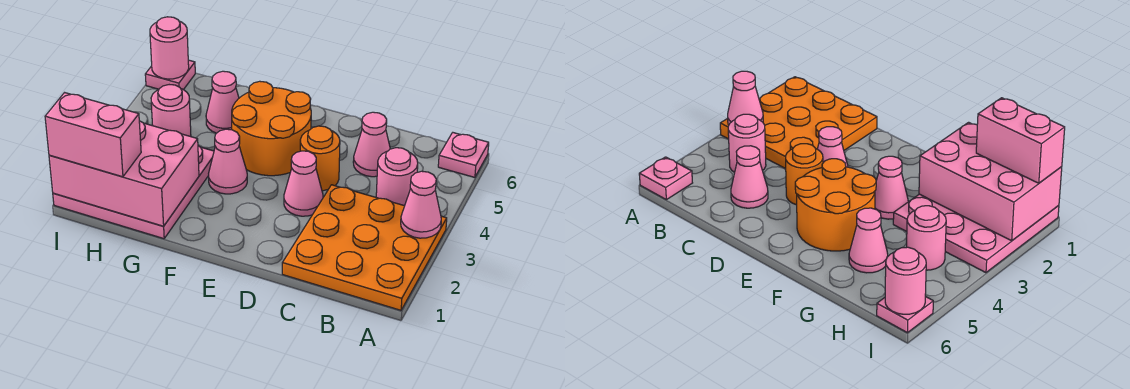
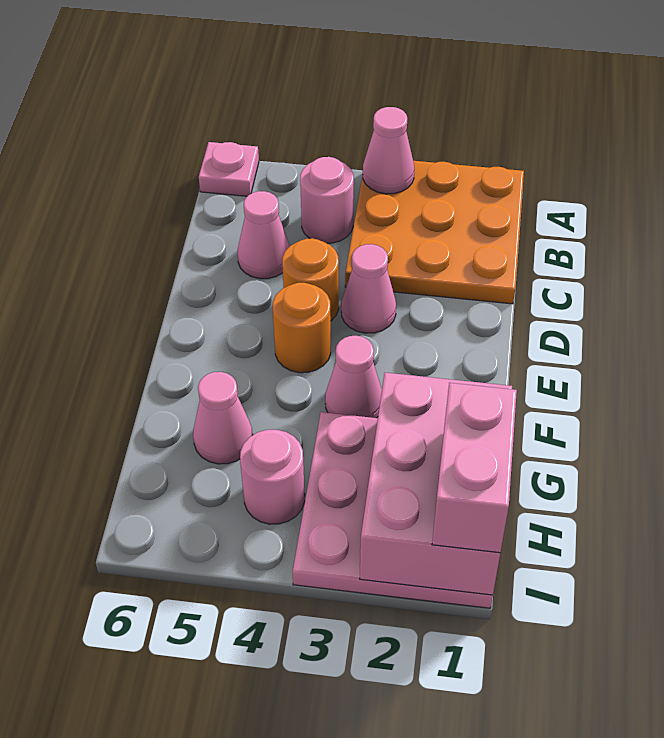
orange round brick E4:F5 level 1 -> orange round brick E4 level 1
pink plate I6 level 1 -> none
pink round brick I6 level 2 -> none

